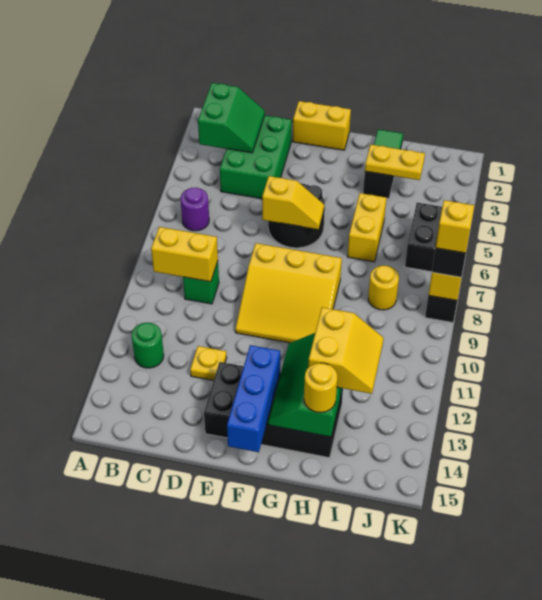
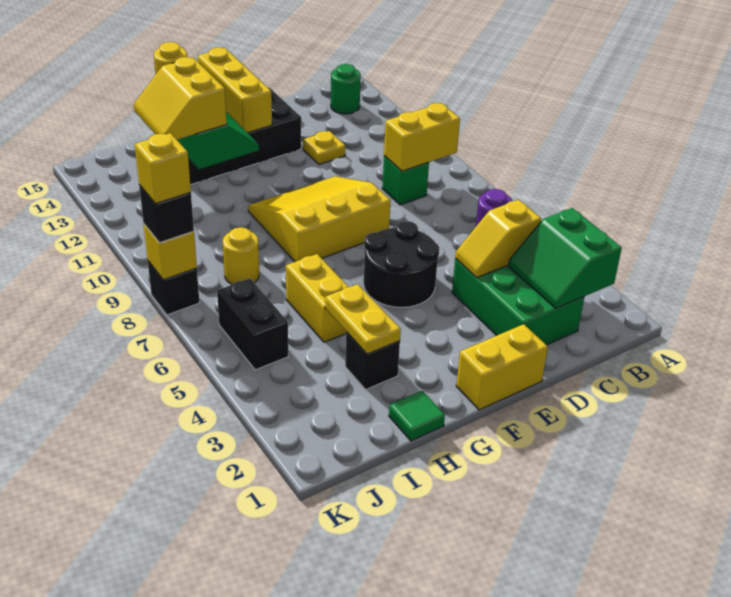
green round brick B12 level 1 -> green round brick B14 level 1
yellow slope E6:F6 level 2 top E -> yellow slope C4:D4 level 2 top C
blue brick F13:F15 level 2 -> yellow brick F13:F15 level 2
yellow plate H3:I3 level 2 -> yellow plate H3:H4 level 2

